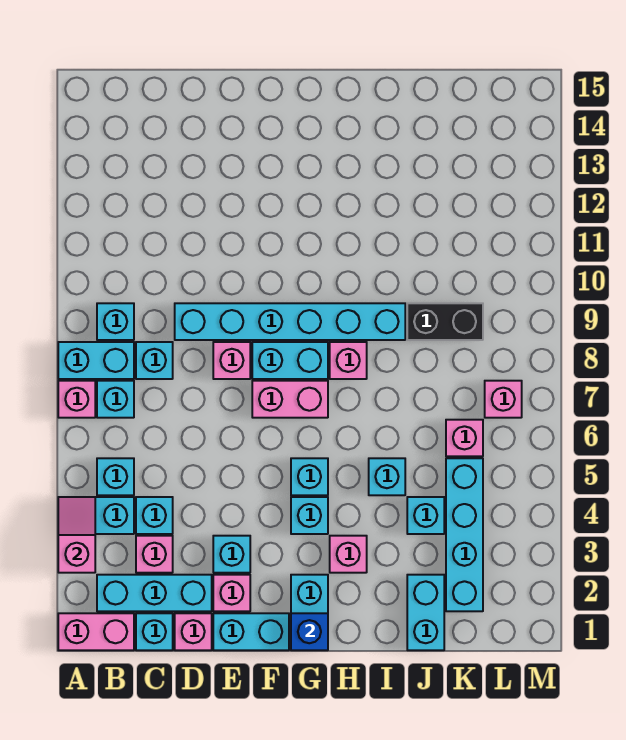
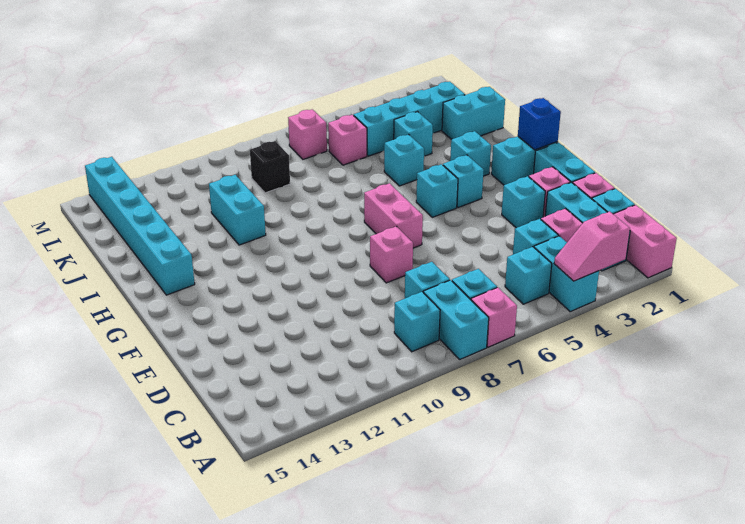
cyan brick D9:I9 level 1 -> cyan brick H14:M14 level 1
cyan brick F8:G8 level 1 -> cyan brick I11:J11 level 1
pink brick H3 level 1 -> cyan brick H3 level 1
pink brick H8 level 1 -> none
black brick J9:K9 level 1 -> black brick K9 level 1

